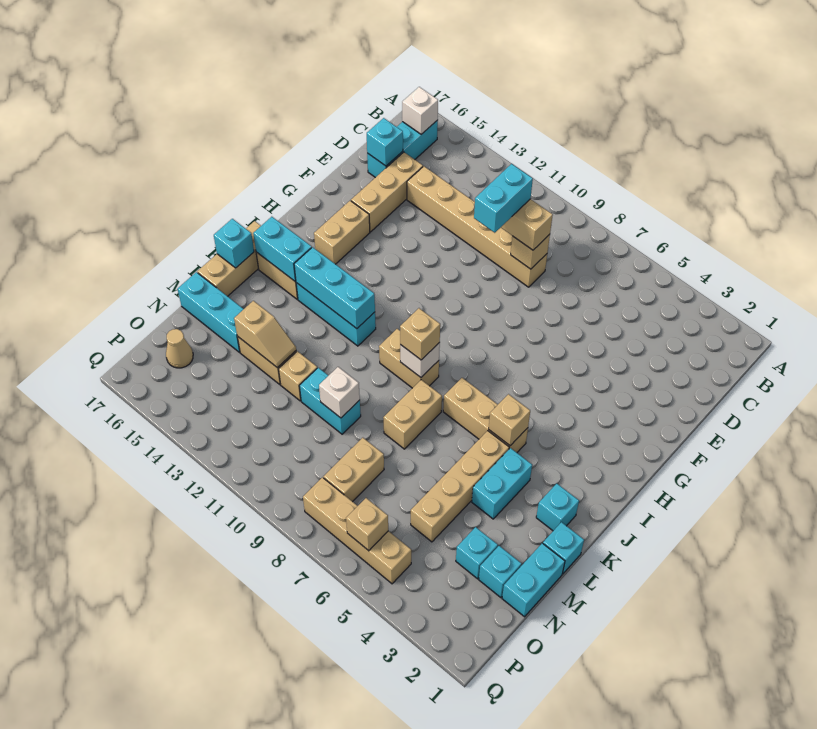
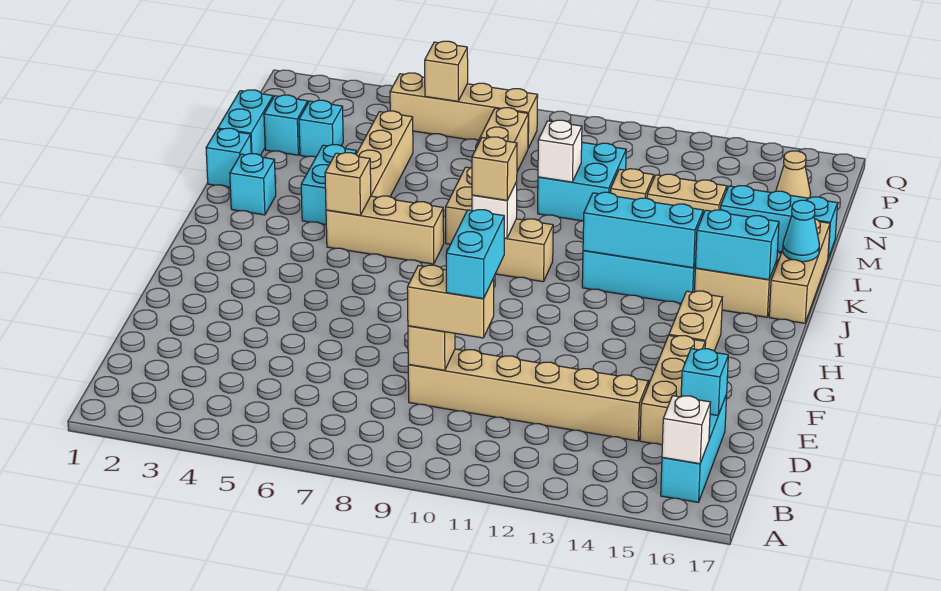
cyan brick K17 level 2 -> cyan cone K17 level 2
cyan brick M10:M11 level 1 -> cyan brick M10:N11 level 1
tan slope M13:M14 level 2 top 14 -> none

